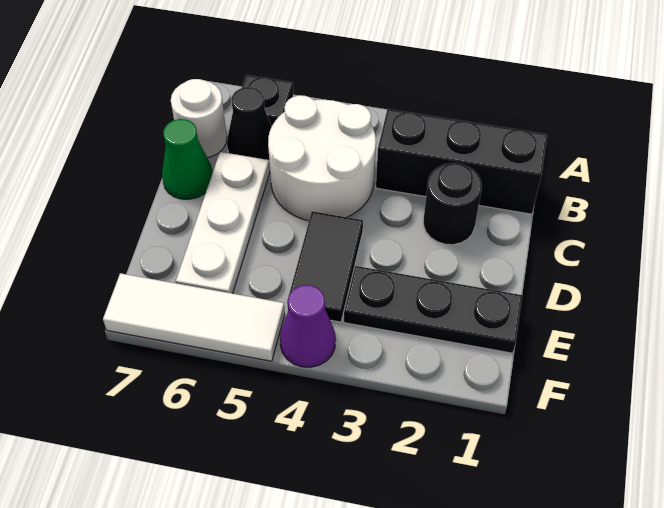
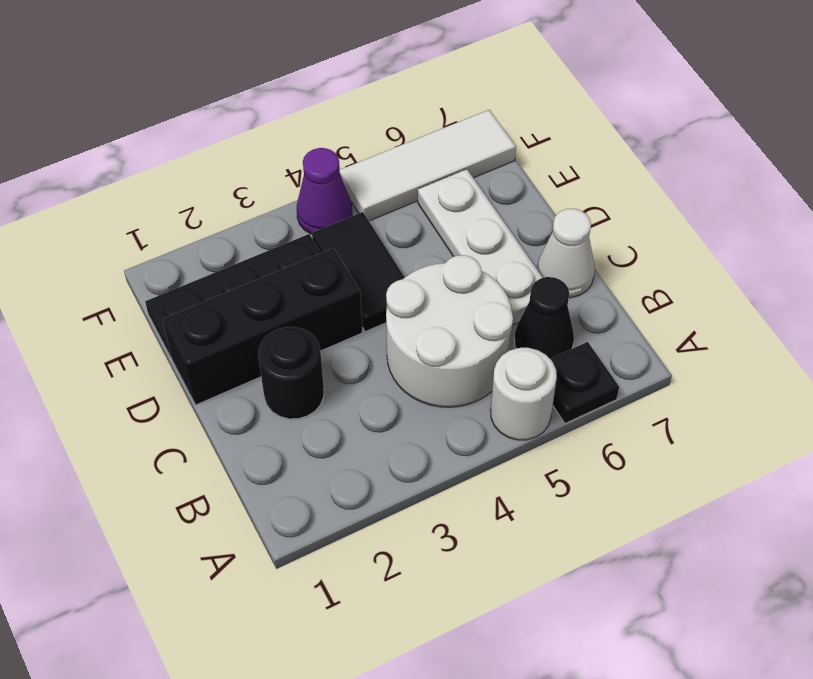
black brick B1:B3 level 1 -> black brick D1:D3 level 1
white round brick B7 level 1 -> white round brick A5 level 1
green cone C7 level 1 -> white cone C7 level 1

